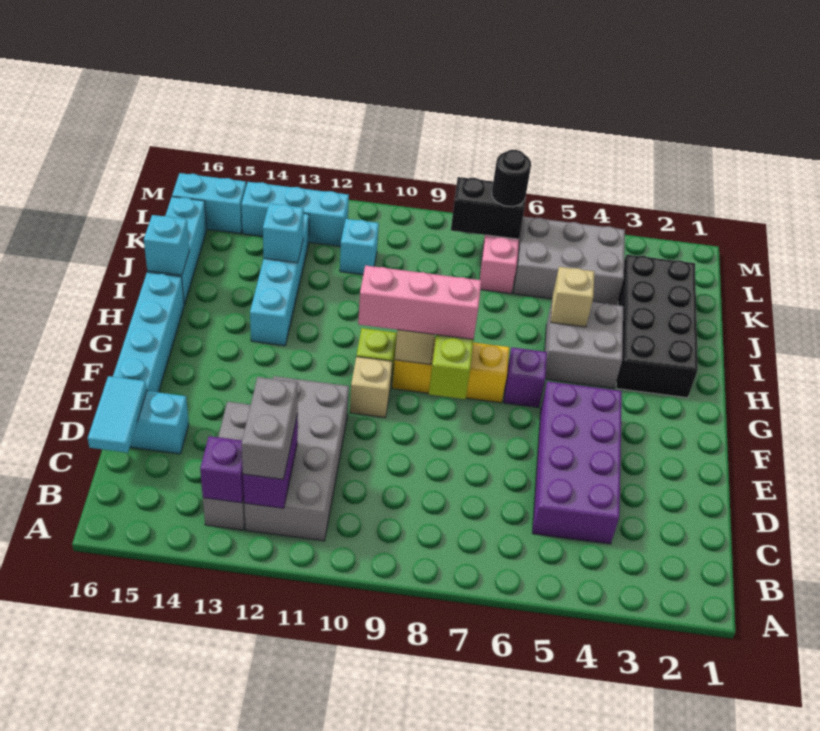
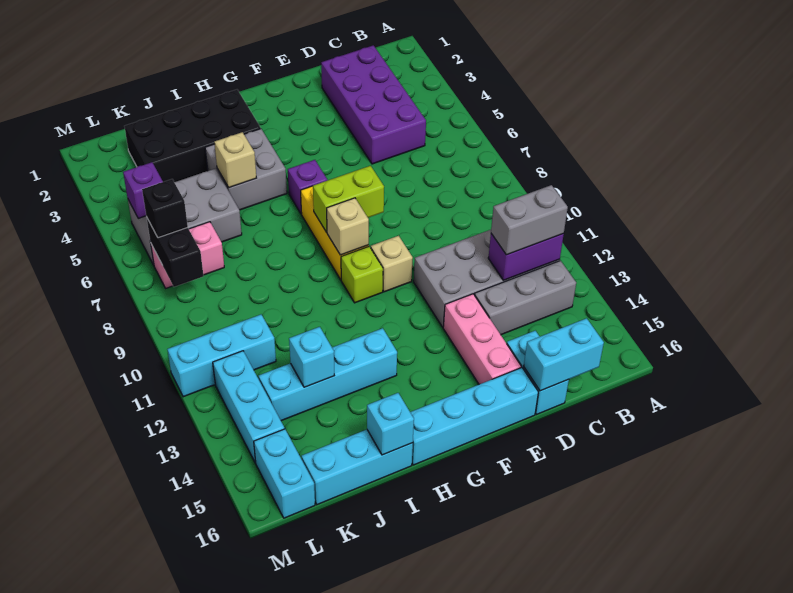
purple brick B13 level 2 -> purple brick L5 level 2
purple brick C4:F5 level 1 -> purple brick C2:D5 level 1
cyan tile C16:D16 level 2 -> cyan brick C16:D16 level 2
pink brick G8:G10 level 3 -> pink brick E13:E15 level 1
grey brick K4:L6 level 1 -> grey brick J5:L6 level 1
cyan brick K11 level 1 -> cyan brick K11:M11 level 1
black round brick L7 level 3 -> black brick L7 level 3

